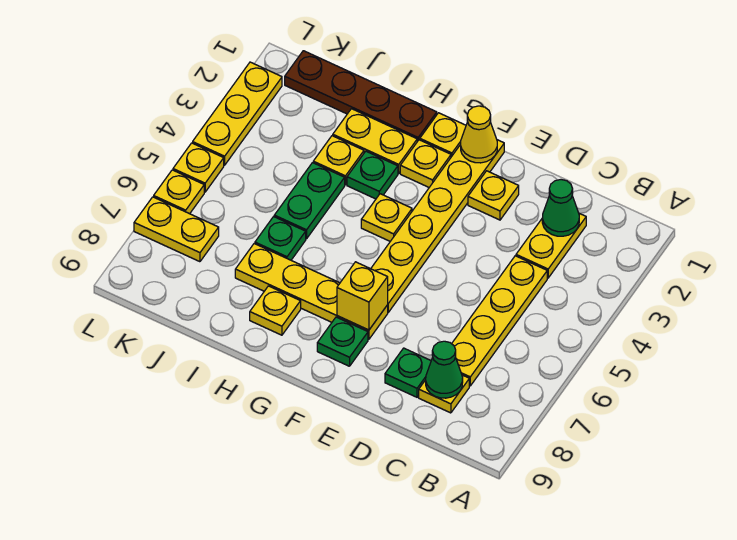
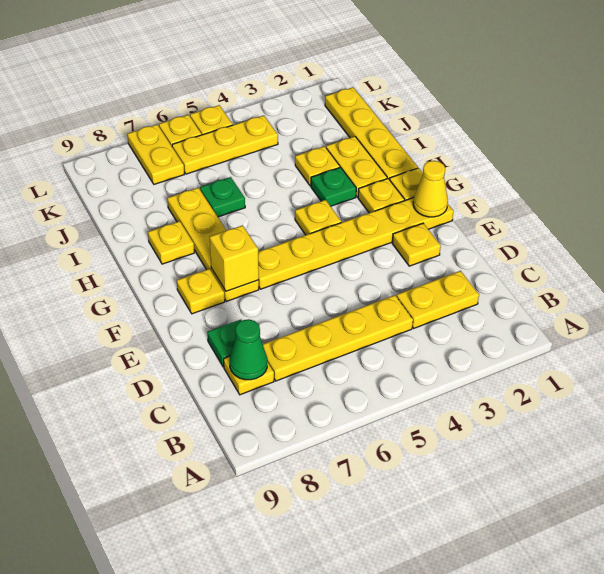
green cone C2 level 2 -> none
green plate F8 level 1 -> yellow plate F8 level 1
brown plate H1:K1 level 1 -> yellow plate H1:K1 level 1
green plate I4:I5 level 1 -> none
yellow plate L2:L4 level 1 -> yellow plate K4:K6 level 1

